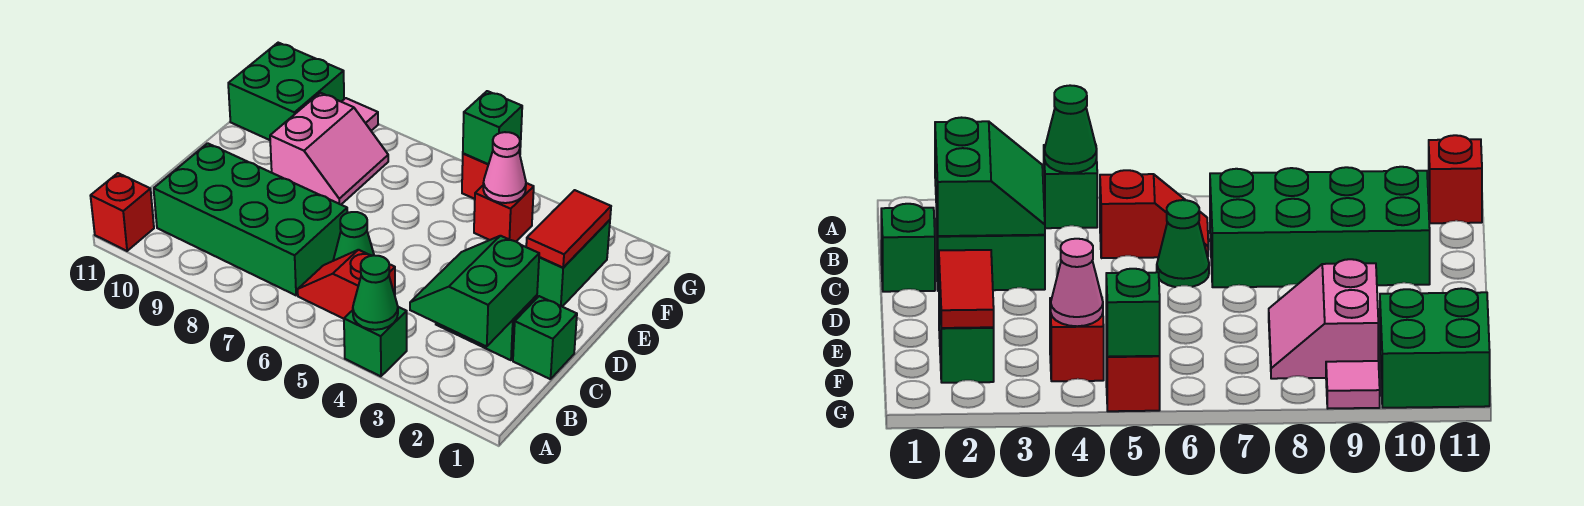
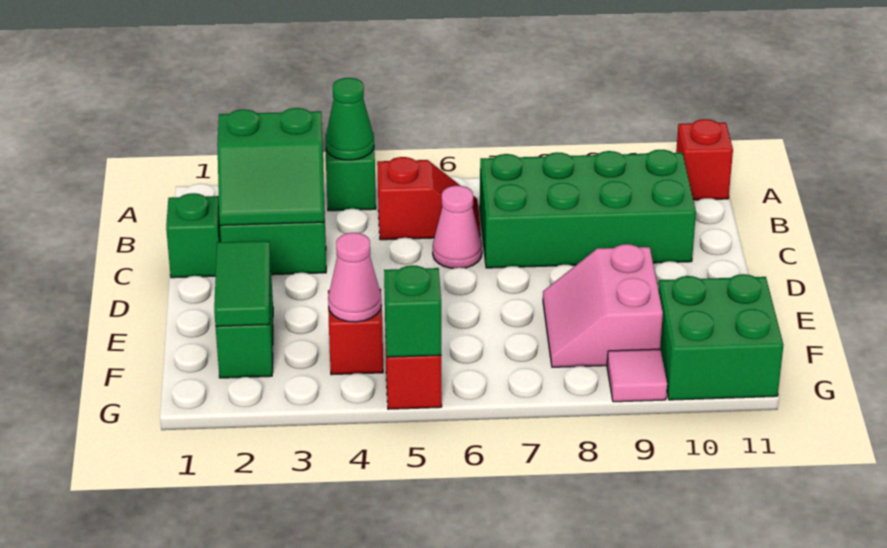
green slope B2:C3 level 2 top 2 -> green slope B2:C3 level 2 top B
green cone C6 level 1 -> pink cone C6 level 1
red tile E2:F2 level 2 -> green tile E2:F2 level 2

